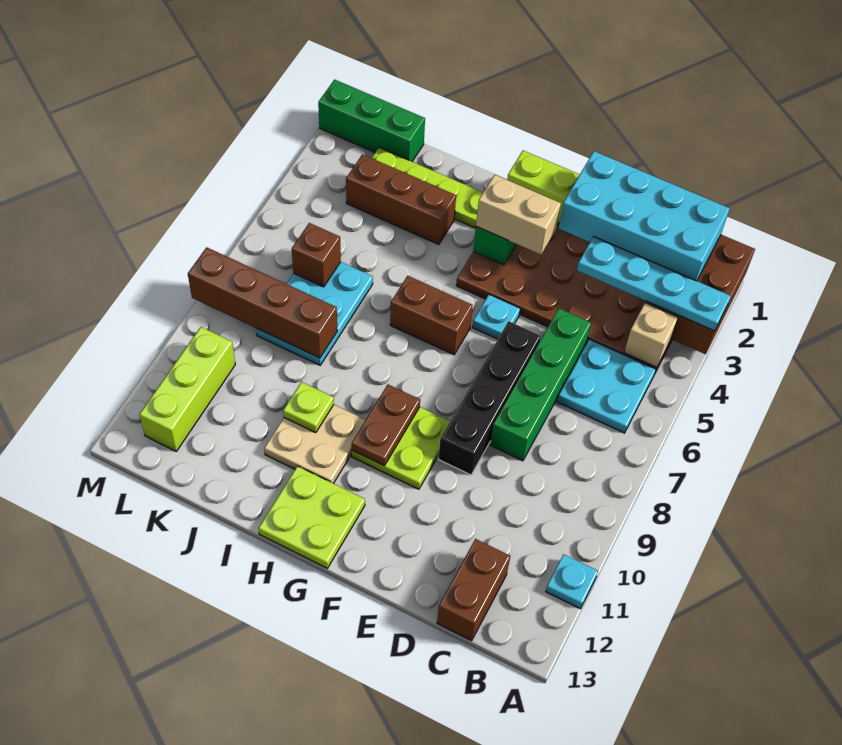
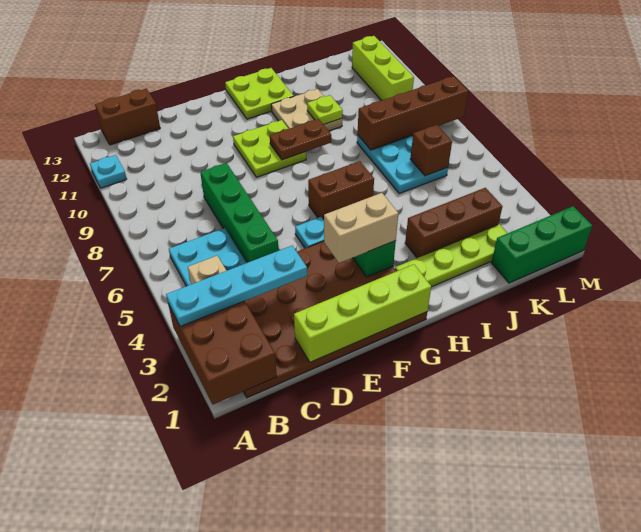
cyan brick B1:E2 level 3 -> none
brown brick C12:C13 level 1 -> brown brick B13:C13 level 1
black brick E6:E9 level 1 -> none
brown plate G9:G10 level 2 -> brown plate G9:H9 level 2

